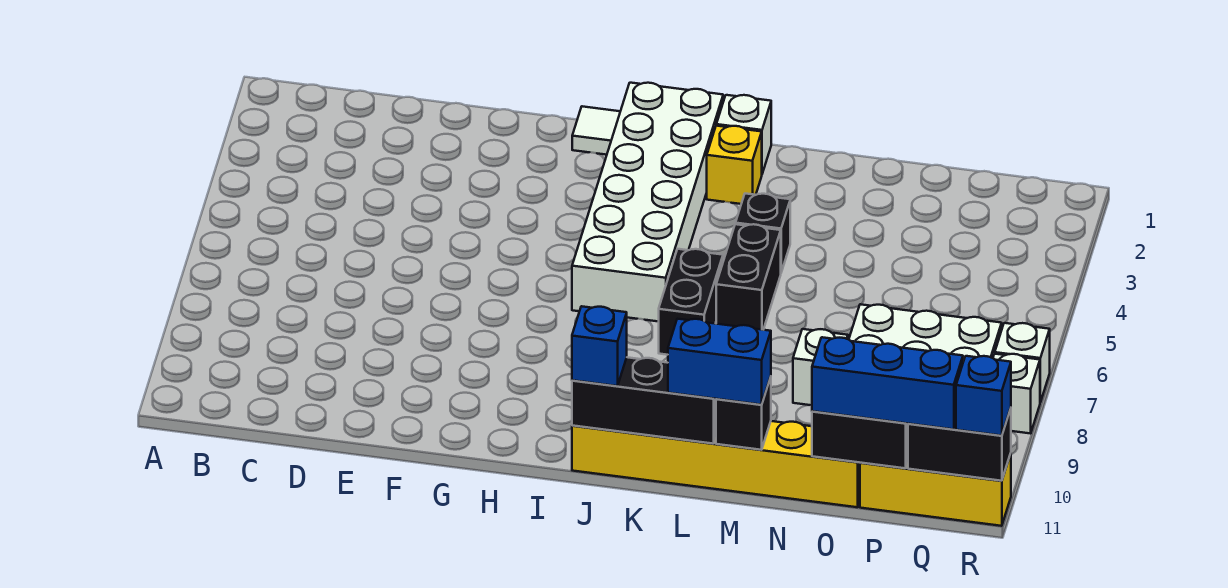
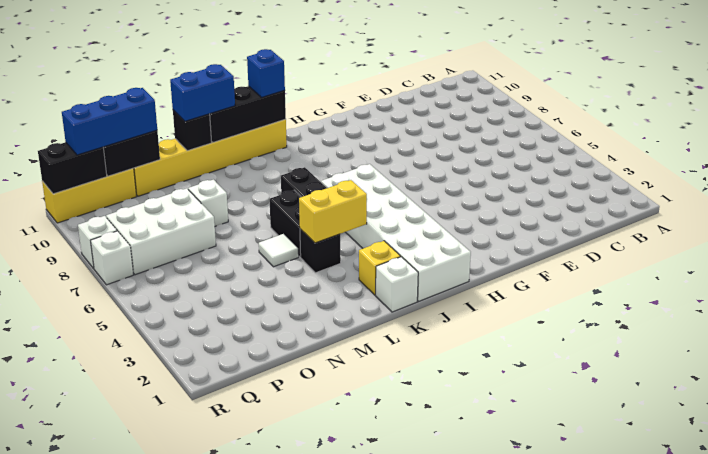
white tile H1 level 1 -> white tile M5 level 1
none -> yellow brick K4:L4 level 2
blue brick R11 level 3 -> none

